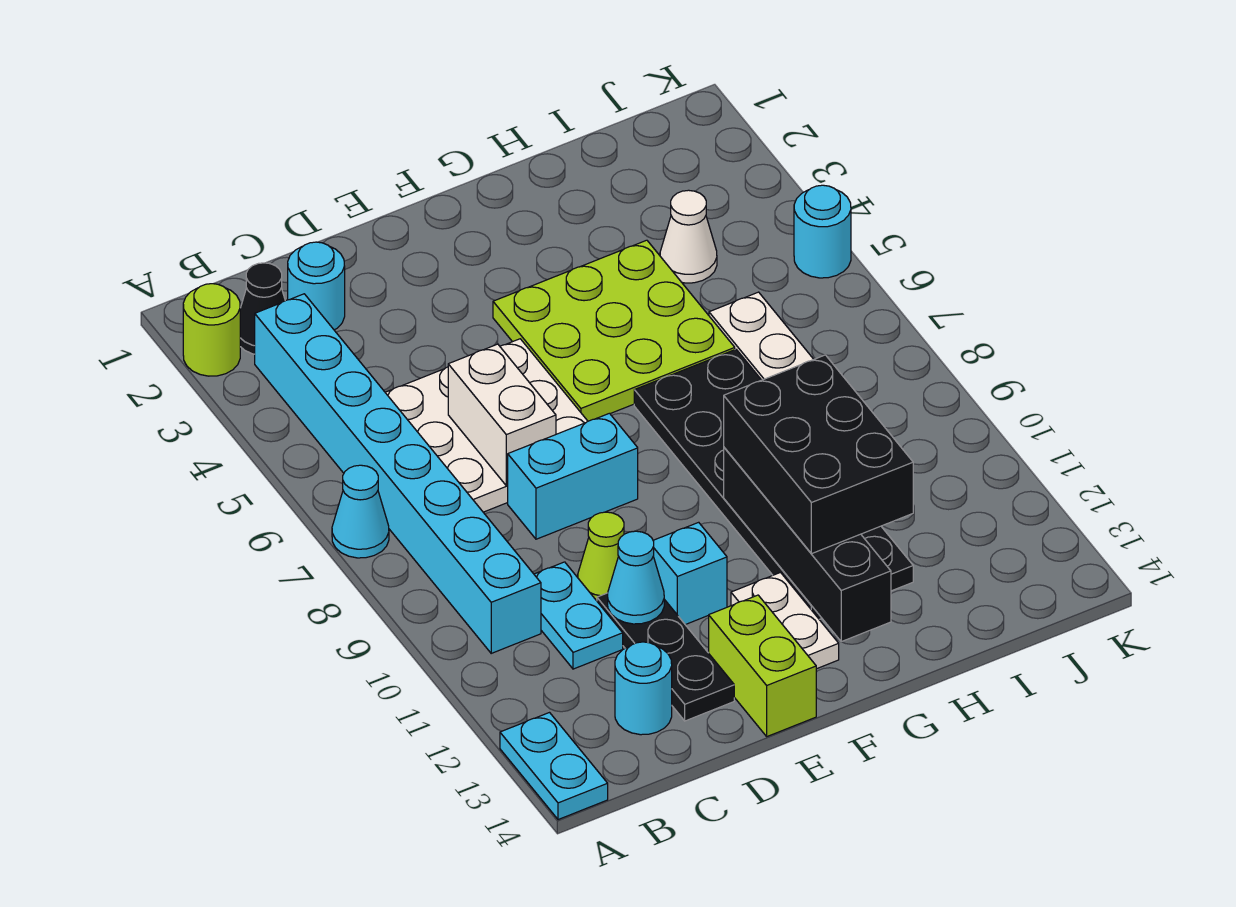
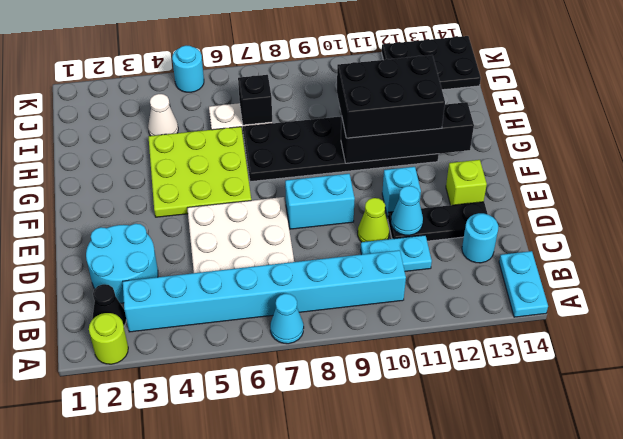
cyan plate A13:A14 level 1 -> cyan plate A14:B14 level 1
cyan round brick C2 level 1 -> cyan round brick C2:D3 level 1
white brick D6:D7 level 2 -> none
cyan brick D8:E8 level 1 -> cyan brick E8:E9 level 1
lime brick E13:E14 level 1 -> lime brick E13 level 1
white plate F12:F13 level 1 -> none
none -> black brick I7 level 2
none -> black plate J12:K14 level 1

